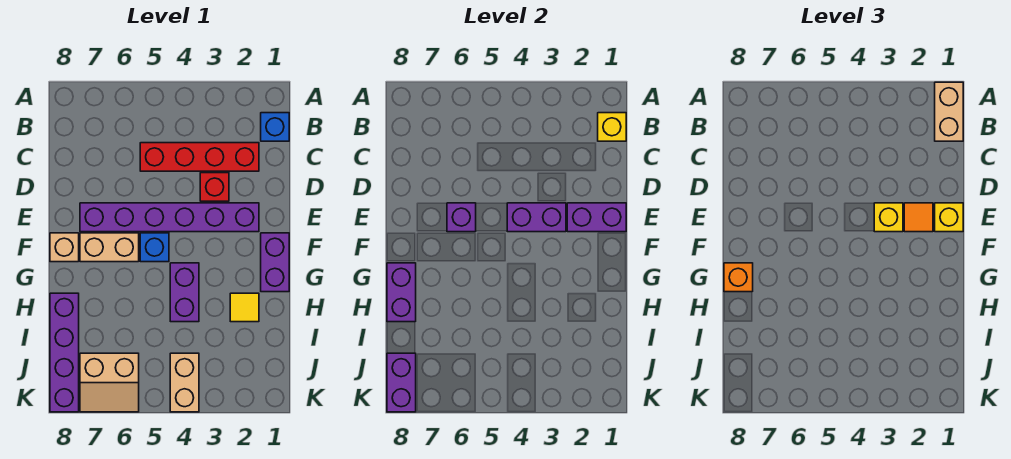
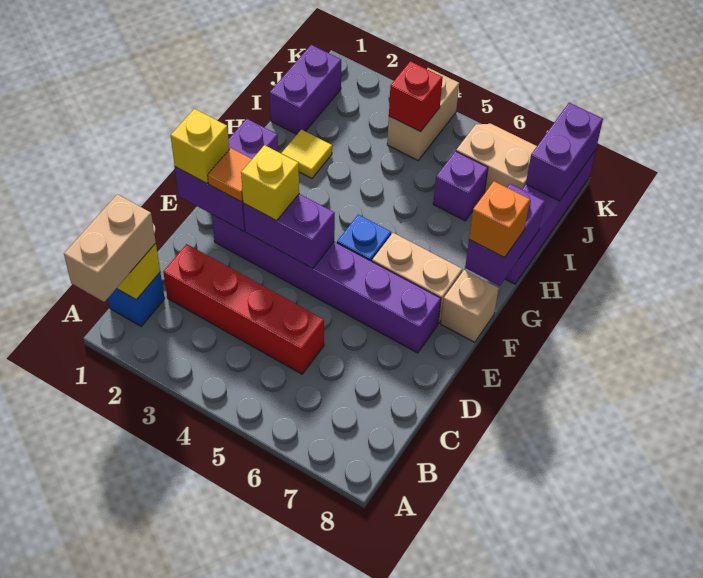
red brick D3 level 1 -> red brick J4 level 2
purple brick E6 level 2 -> purple brick I6 level 1
purple brick G4:H4 level 1 -> purple brick I1:J1 level 1

